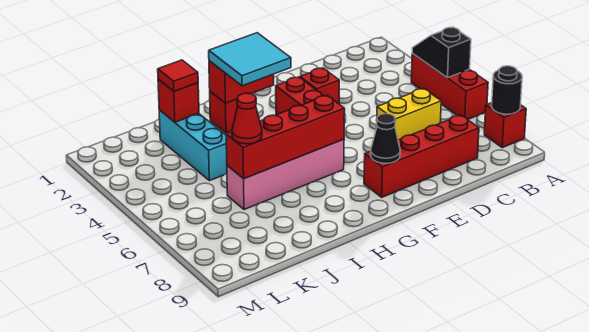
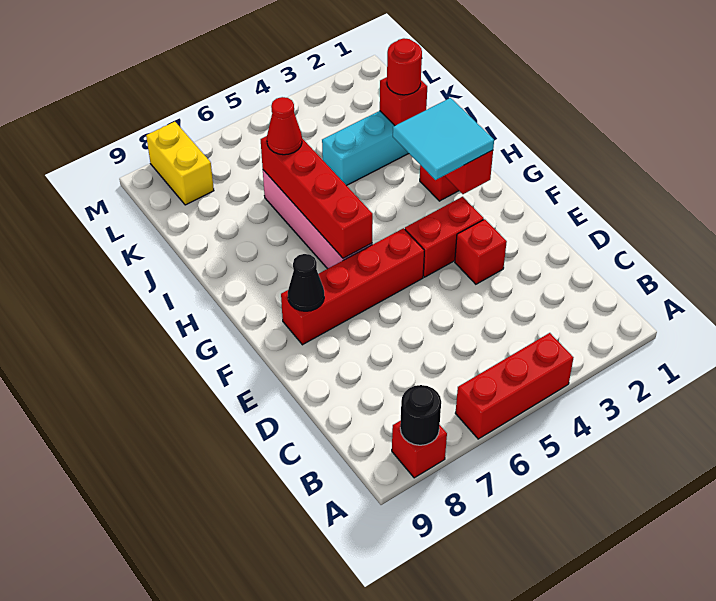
black slope A4:A5 level 2 top 5 -> none
yellow brick C6:D6 level 1 -> yellow brick L8:M8 level 1
red brick C8:F8 level 1 -> red brick F5:F8 level 1
red tile J2 level 3 -> red round brick J2 level 3

